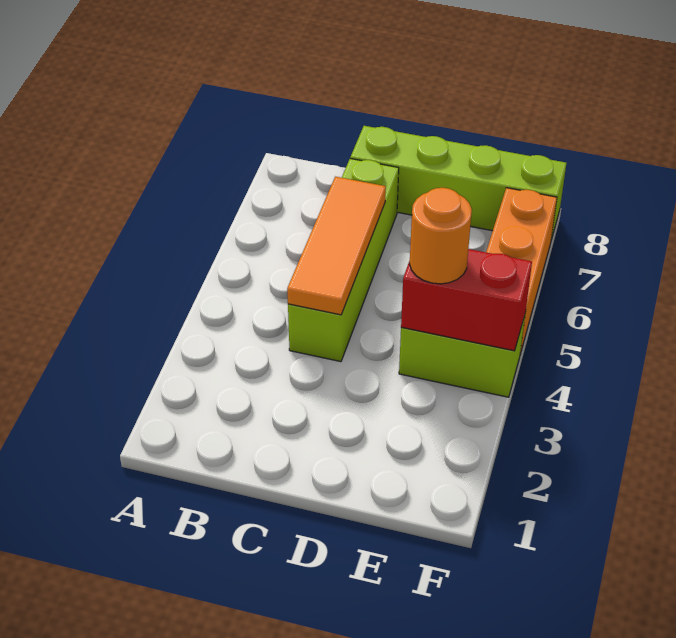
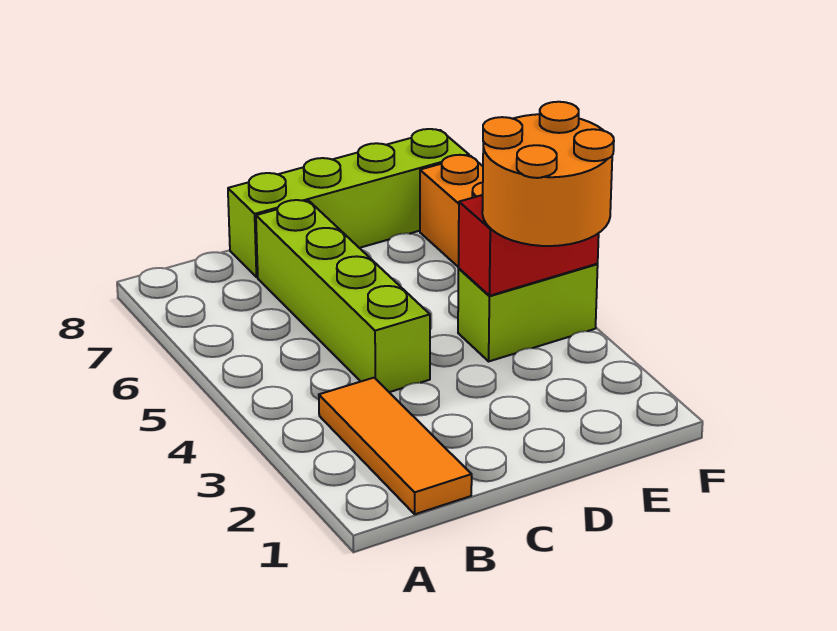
orange tile C4:C6 level 2 -> orange tile B1:B3 level 1
orange round brick E4 level 3 -> orange round brick E3:F4 level 3

